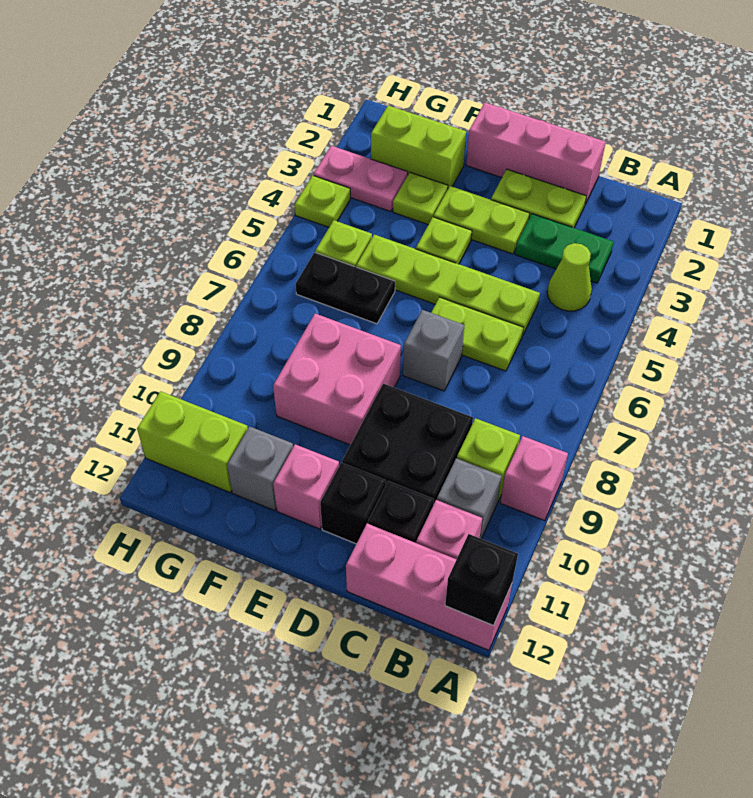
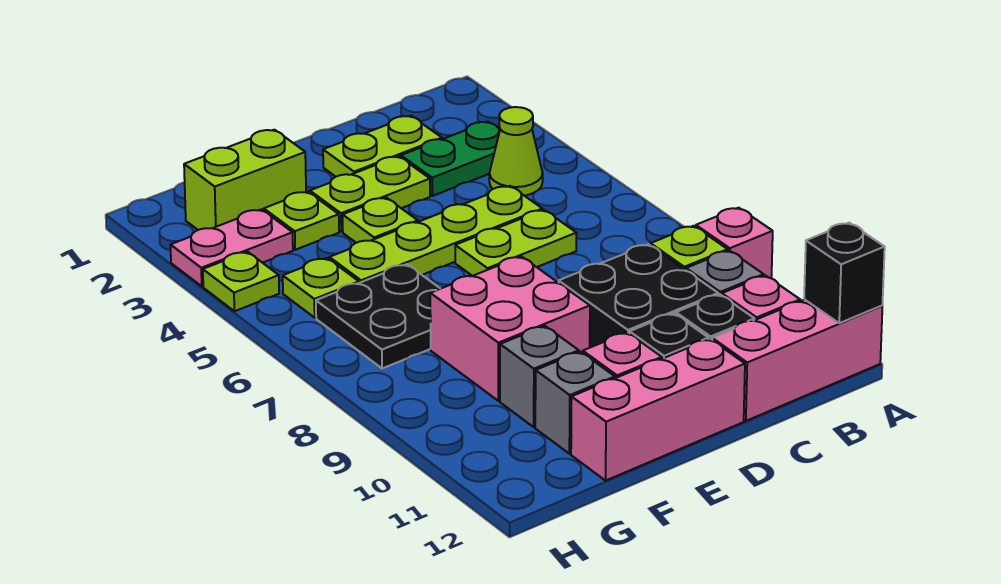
pink brick C1:E1 level 1 -> pink brick D12:F12 level 1
grey brick D7 level 1 -> grey brick F10 level 1
black plate F6:G6 level 1 -> black plate F6:G7 level 1
lime brick G11:H11 level 1 -> none

